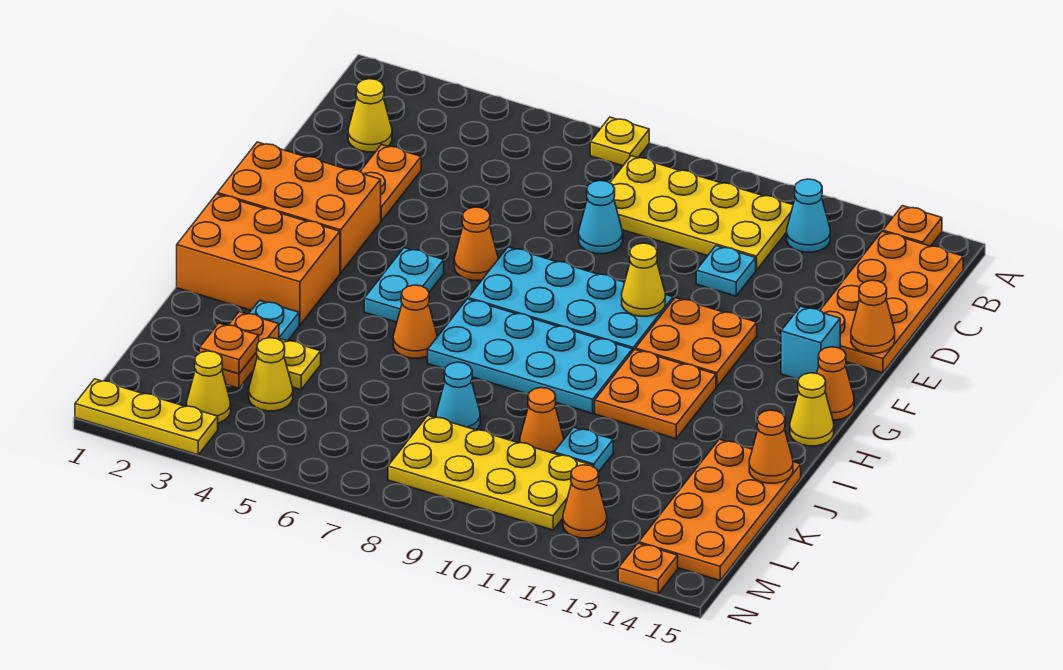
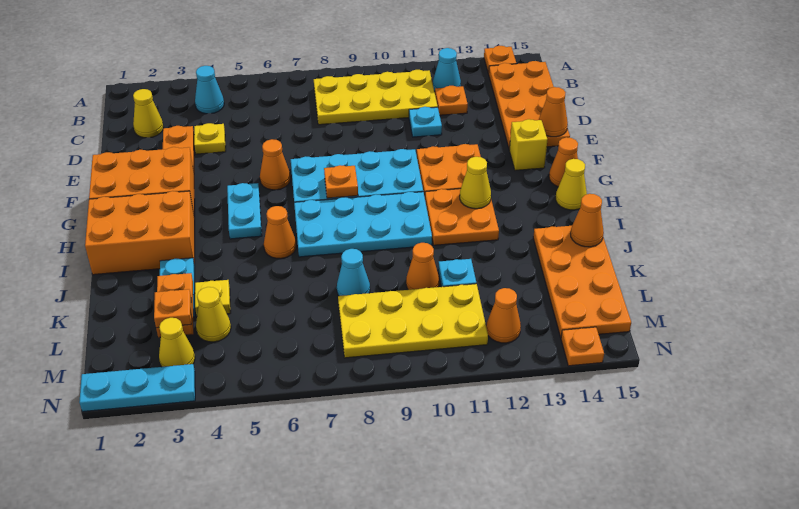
yellow plate A7 level 1 -> yellow plate D4 level 1
none -> orange plate C12 level 1
cyan cone D8 level 1 -> cyan cone B4 level 1
yellow cone F10 level 2 -> yellow cone H12 level 2
cyan brick F14 level 1 -> yellow brick F14 level 1
none -> orange plate G8 level 2
yellow plate N1:N3 level 1 -> cyan plate N1:N3 level 1

